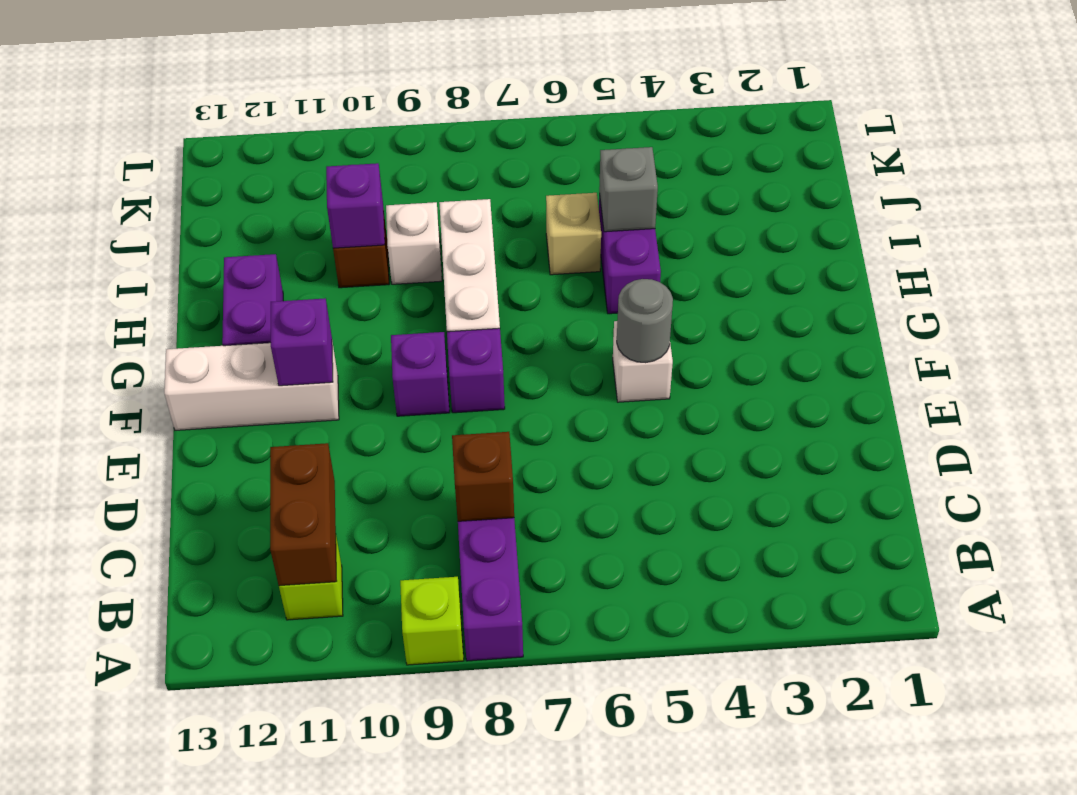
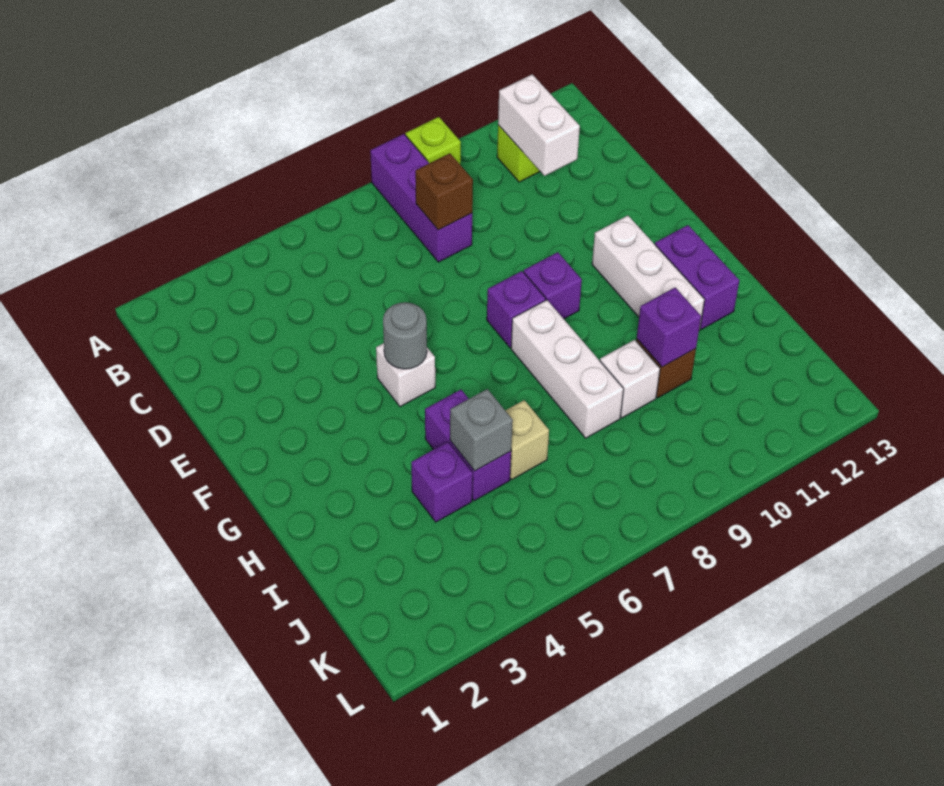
brown brick B11:C11 level 2 -> white brick B11:C11 level 2
white brick F11:F13 level 1 -> white brick F11:H11 level 1
purple brick F11 level 2 -> purple brick I4 level 1

